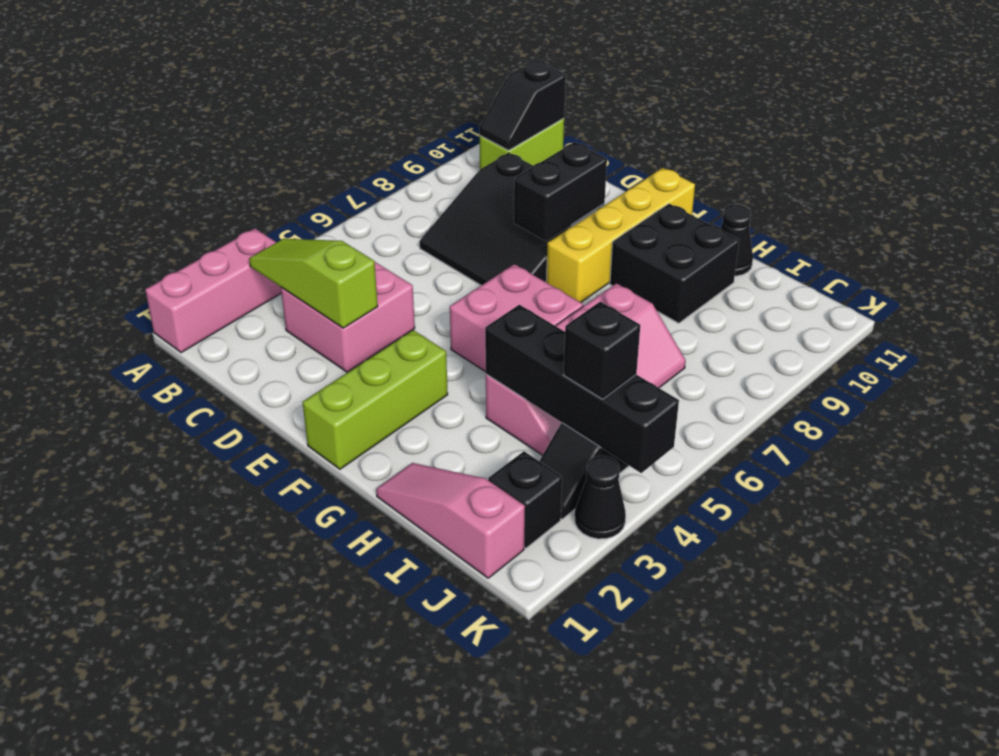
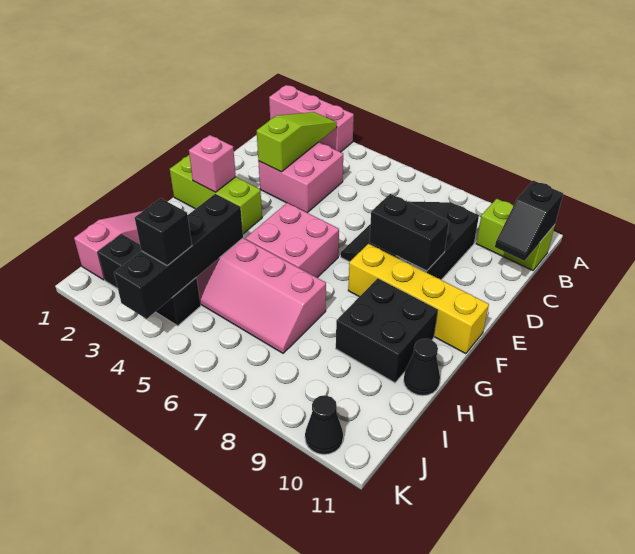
black slope B10:B11 level 2 top 11 -> black slope B11:C11 level 2 top B
none -> pink brick F2 level 2
black cone K3 level 1 -> black cone K10 level 1

